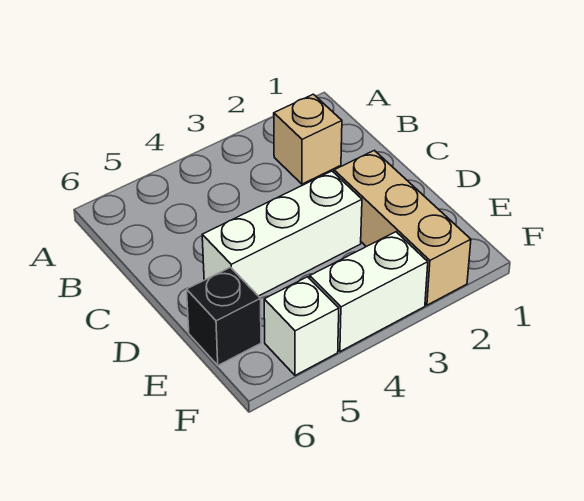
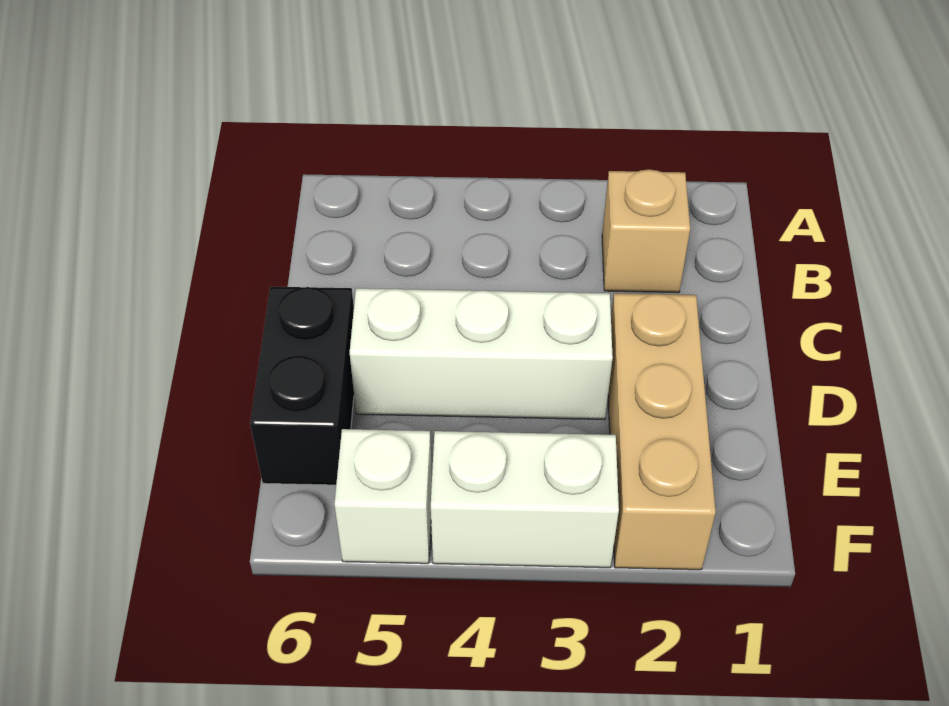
black brick E6 level 1 -> black brick D6:E6 level 1

